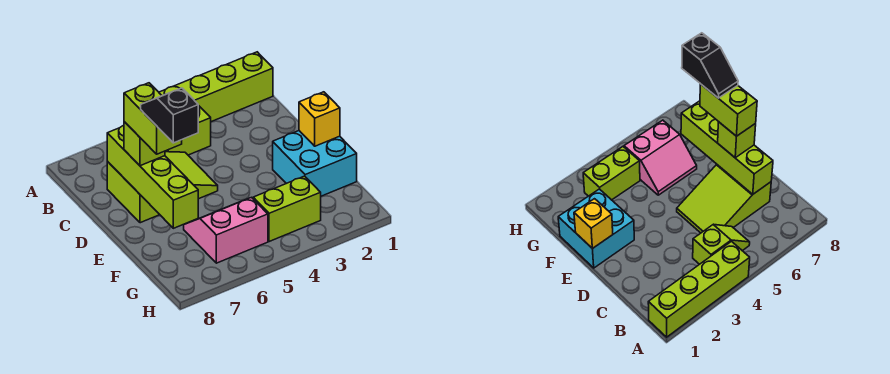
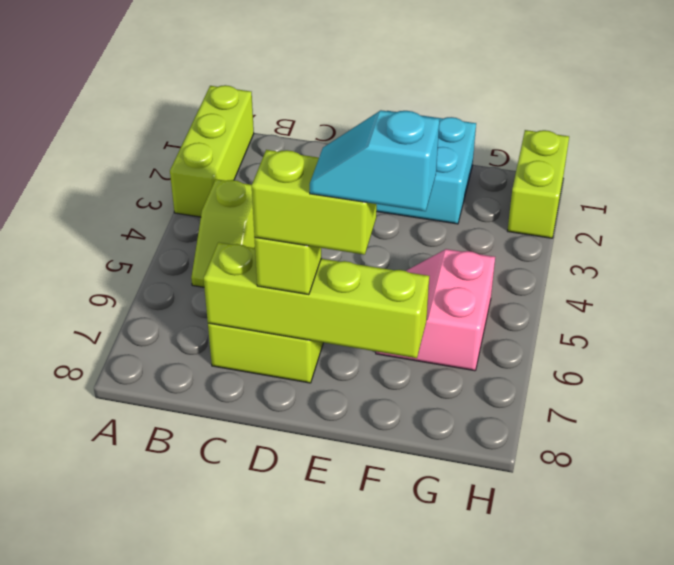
lime brick A1:A4 level 1 -> lime brick A1:A3 level 1
yellow brick E1 level 2 -> none
black slope E7:F7 level 5 top F -> cyan slope E7:F7 level 5 top F
lime brick G3:G4 level 1 -> lime brick H1:H2 level 1

